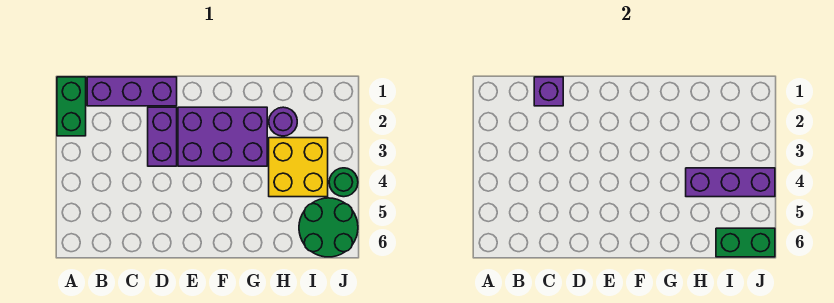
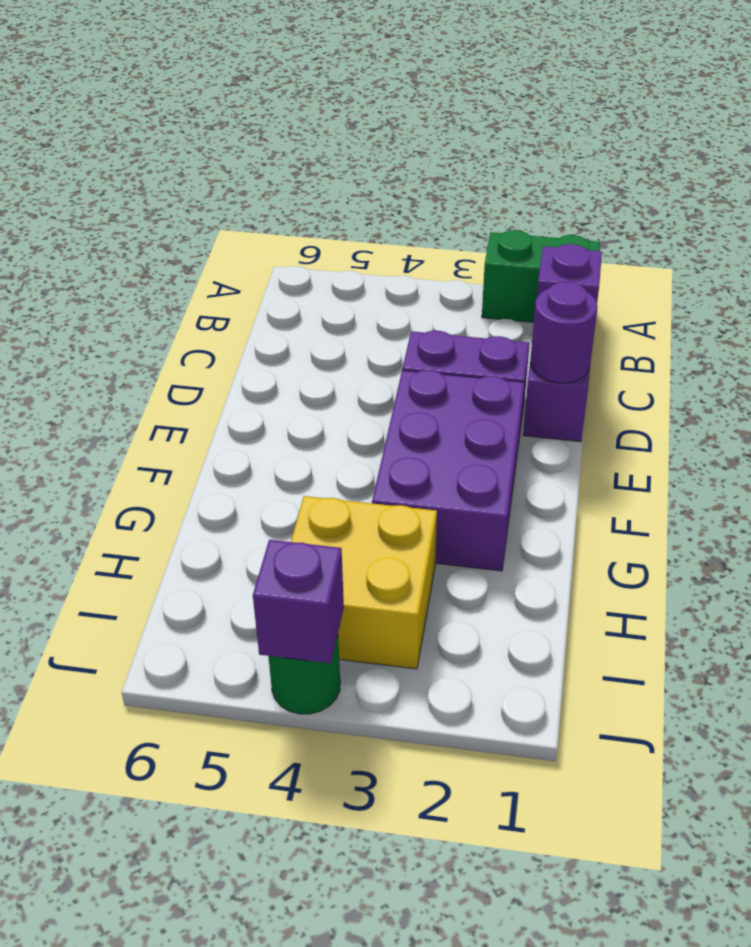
purple round brick H2 level 1 -> purple round brick D1 level 2
purple brick H4:J4 level 2 -> purple brick J4 level 2
green round brick I5:J6 level 1 -> none
green brick I6:J6 level 2 -> none

